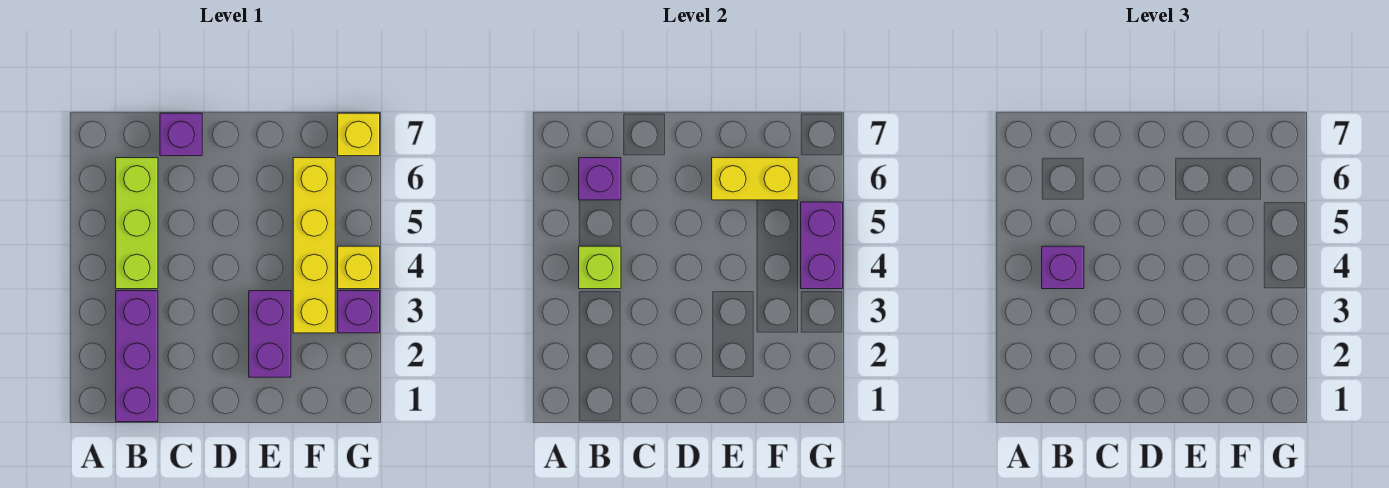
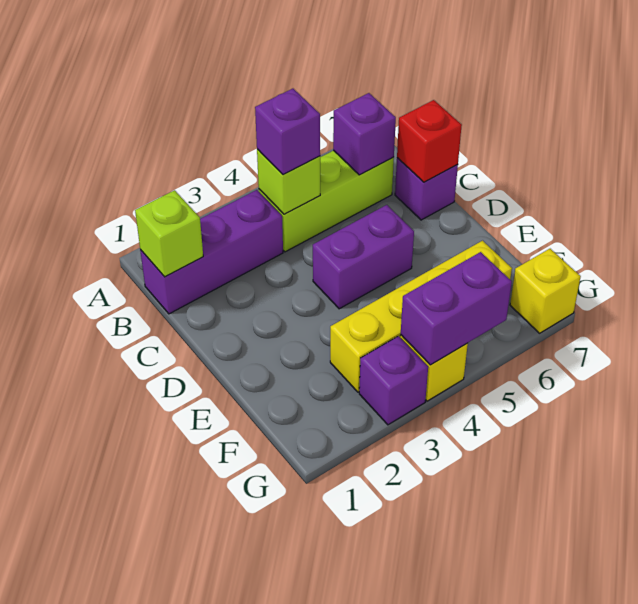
none -> lime brick B1 level 2
none -> red brick C7 level 2
purple brick E2:E3 level 1 -> purple brick D4:D5 level 1
yellow brick E6:F6 level 2 -> none

